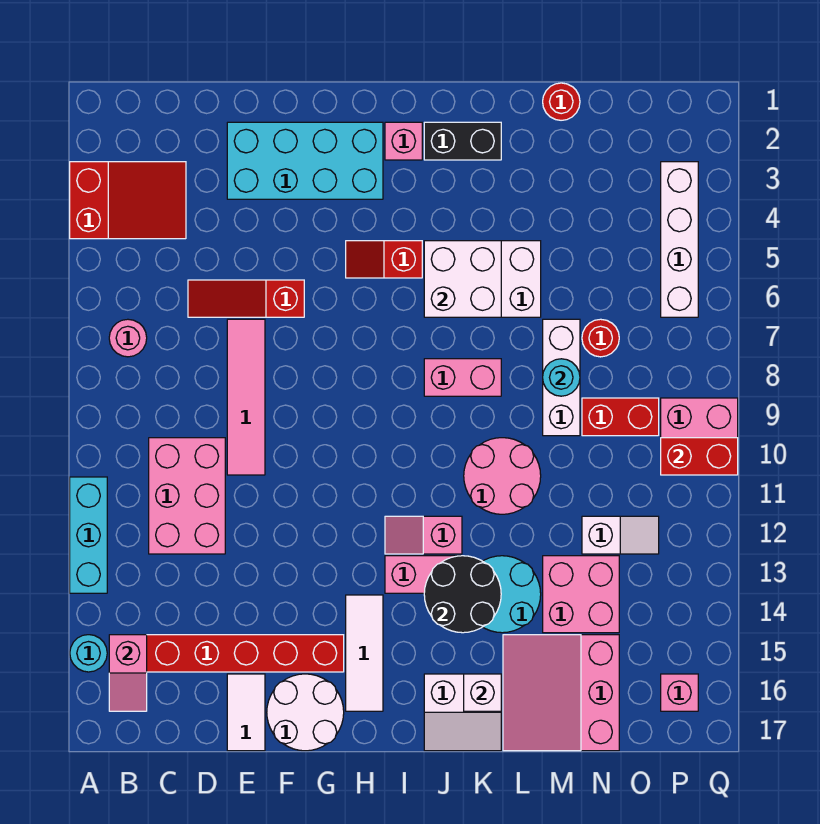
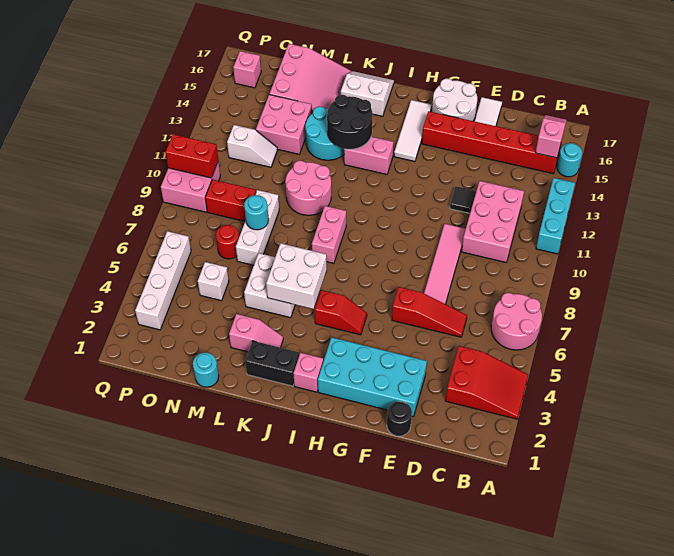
red slope A3:C4 level 1 top A -> red slope A3:C4 level 1 top C
pink round brick B7 level 1 -> pink round brick A6:B7 level 1
none -> black round brick E1 level 1
none -> black tile E12 level 1
pink slope I12:J12 level 1 top J -> pink slope K3:L3 level 1 top L
pink brick J8:K8 level 1 -> pink brick J8:J9 level 1
white brick K16 level 2 -> white brick N5 level 1
red round brick M1 level 1 -> cyan round brick M1 level 1
white slope N12:O12 level 1 top N -> white slope N12:O12 level 1 top O

